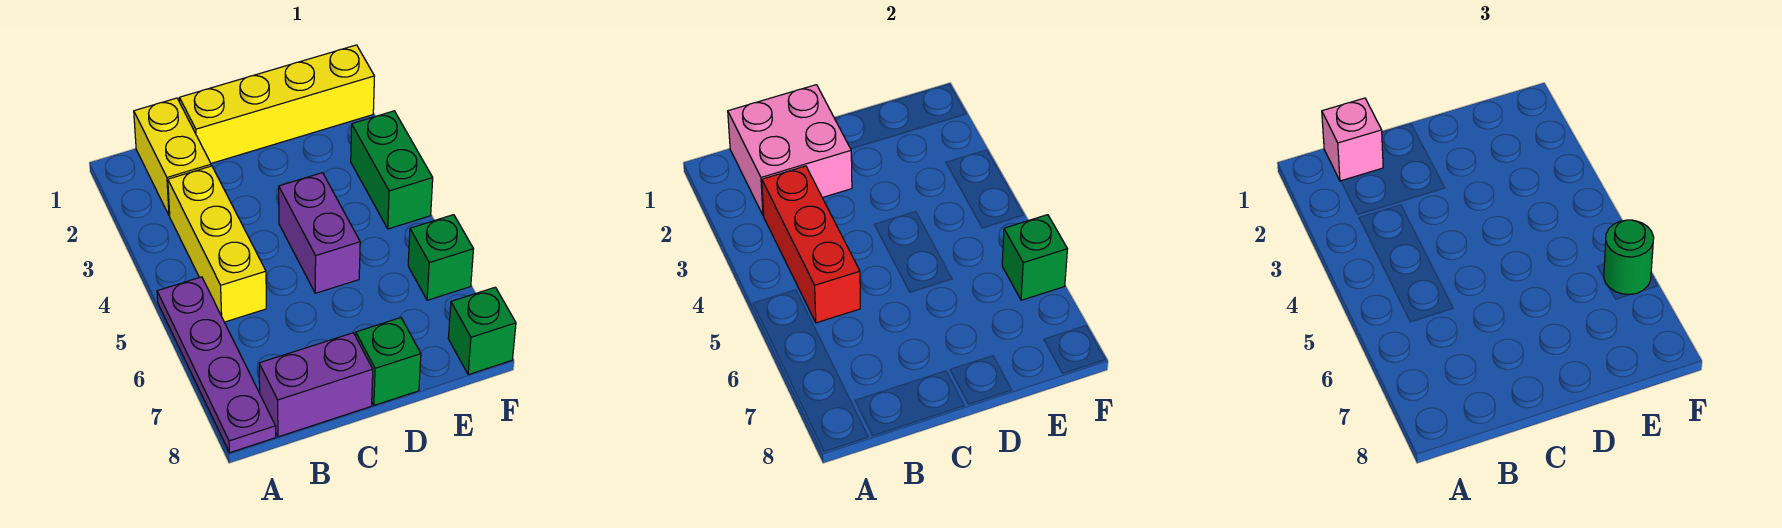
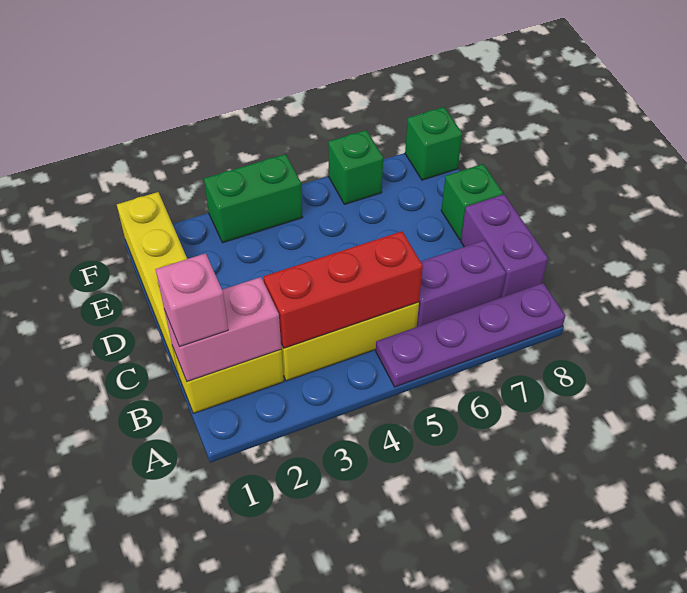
pink brick B1:C2 level 2 -> pink brick B1:B2 level 2
purple brick D4:D5 level 1 -> purple brick B6:B7 level 1
green brick F6 level 2 -> none
green round brick F6 level 3 -> none

